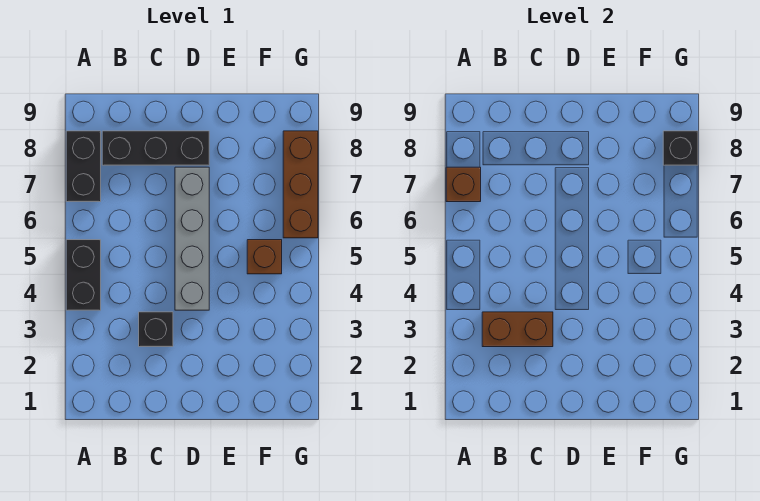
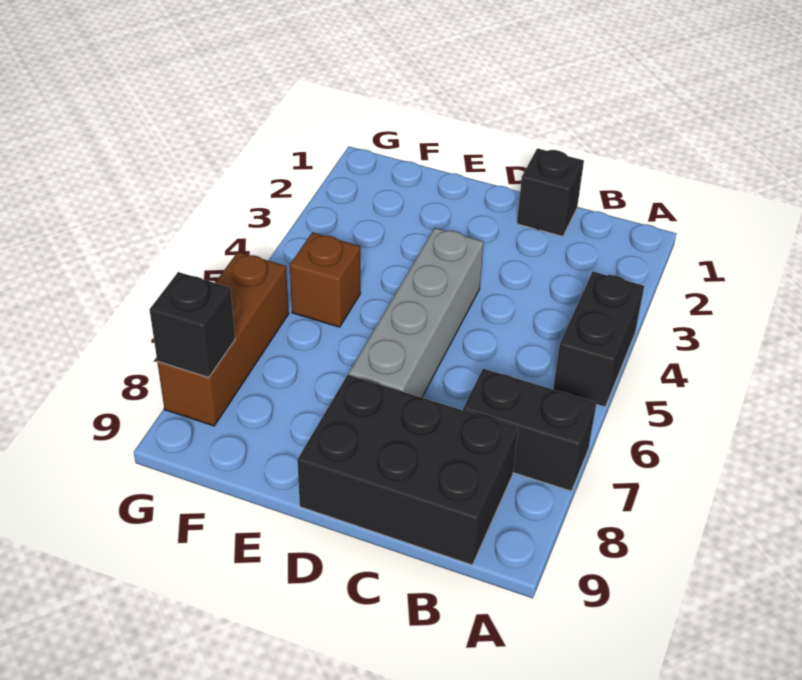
black brick A7:A8 level 1 -> black brick A7:B7 level 1
brown brick A7 level 2 -> none
brown brick B3:C3 level 2 -> none
black brick B8:D8 level 1 -> black brick B8:D9 level 1
black brick C3 level 1 -> black brick C1 level 1

